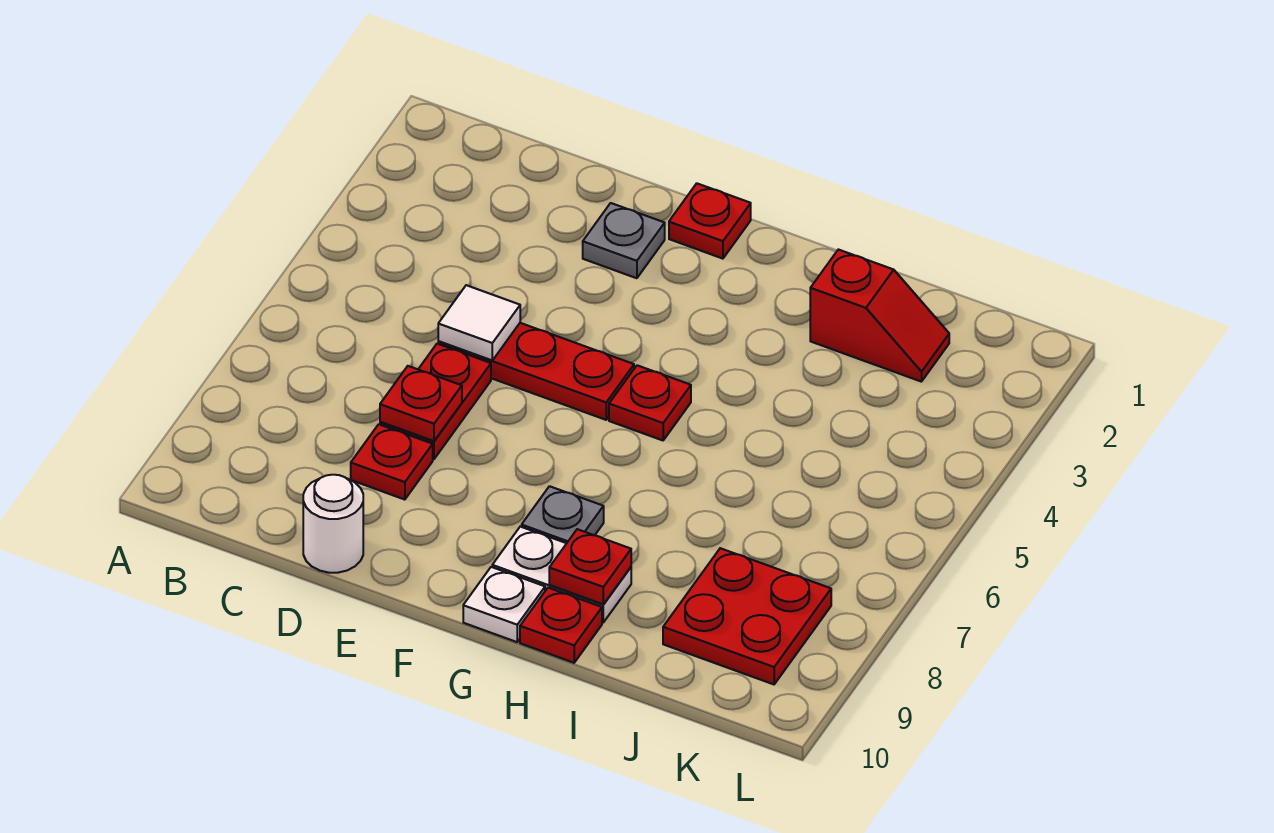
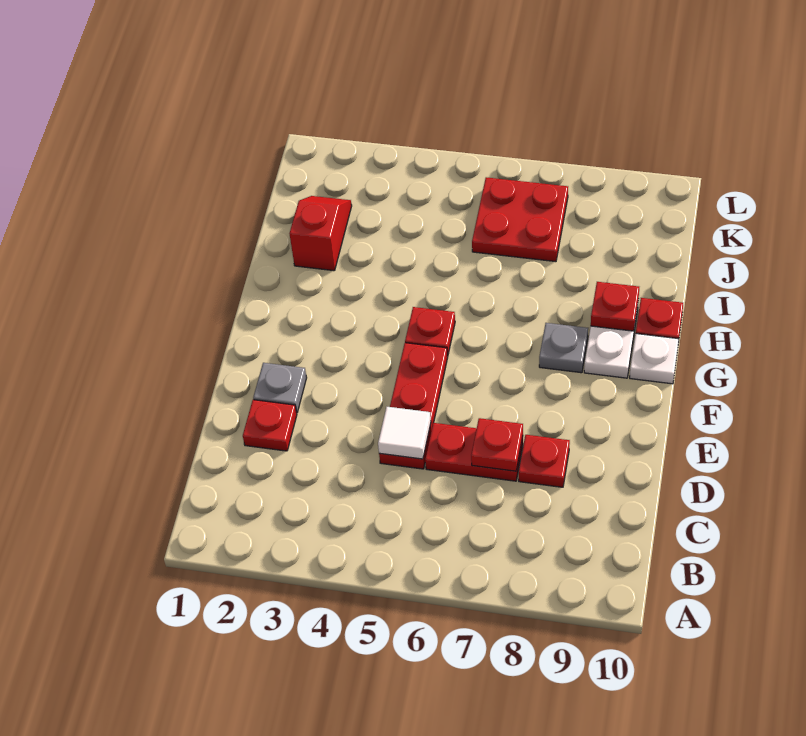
white round brick D10 level 1 -> none
red plate F1 level 1 -> red plate D2 level 1
red plate J8:K9 level 1 -> red plate J6:K7 level 1

